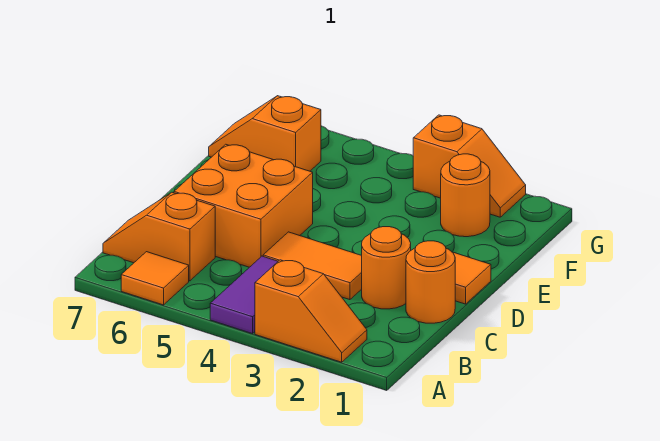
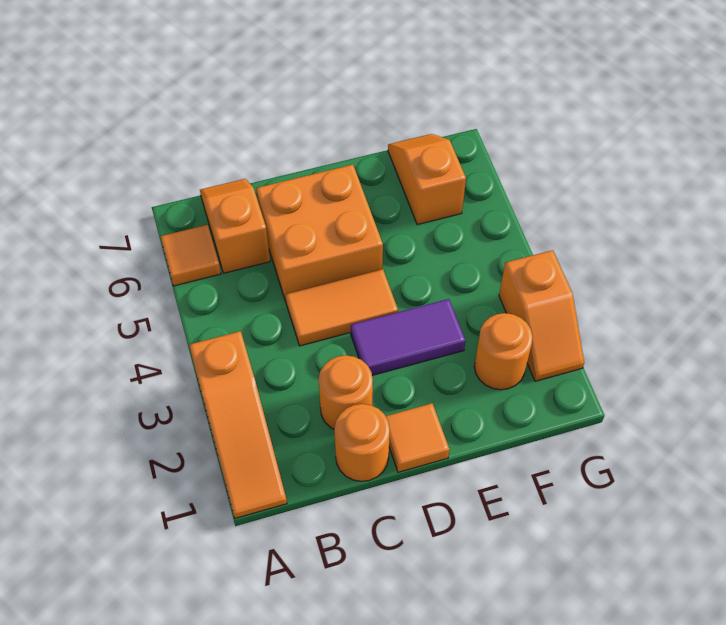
orange slope A2:A3 level 1 top 3 -> orange slope A1:A3 level 1 top 3
purple tile A4:B4 level 1 -> purple tile D3:E3 level 1
orange tile C3:C4 level 1 -> orange tile C4:D4 level 1

